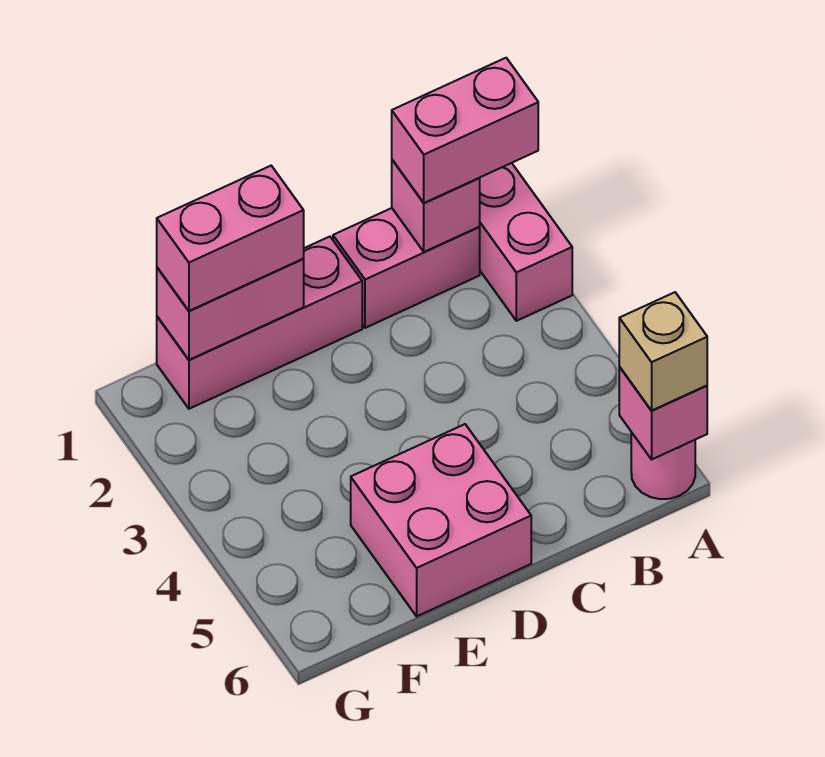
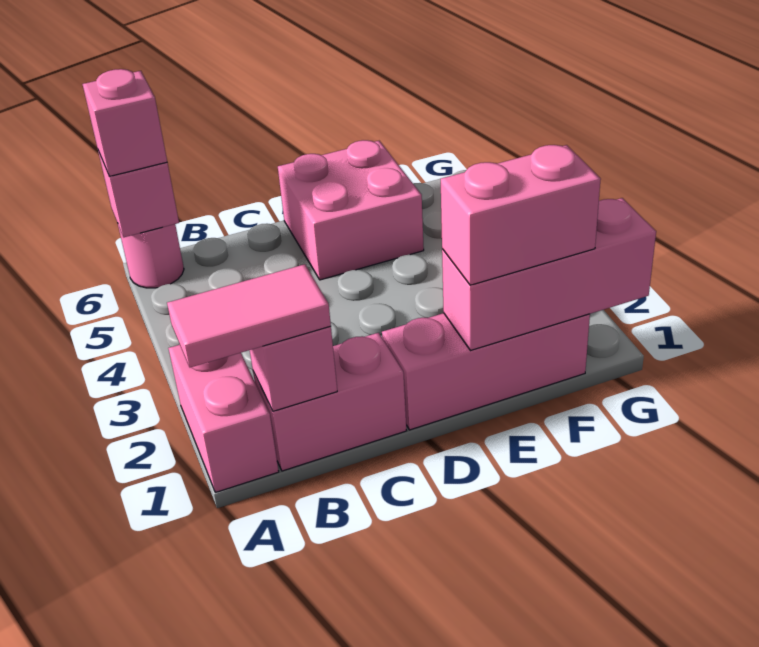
pink brick A1:B1 level 3 -> pink tile A1:B1 level 3
tan brick A6 level 3 -> pink brick A6 level 3
pink brick E1:F1 level 2 -> pink brick E1:G1 level 2

